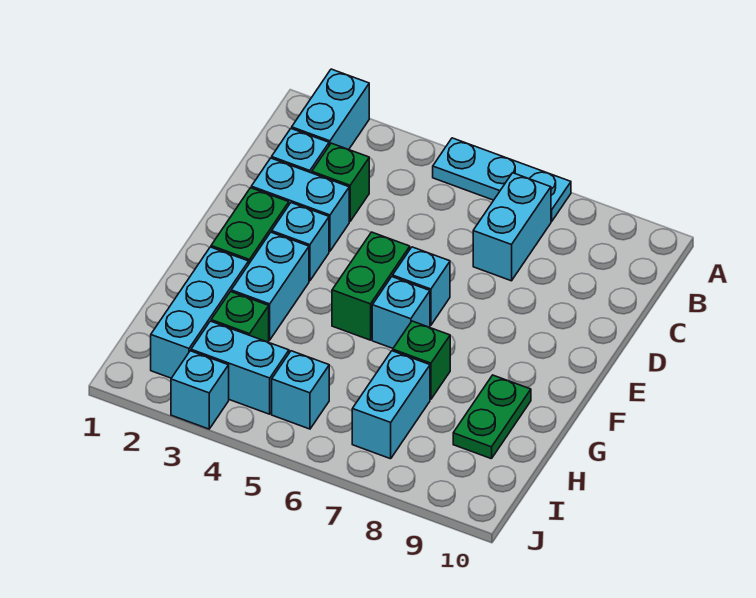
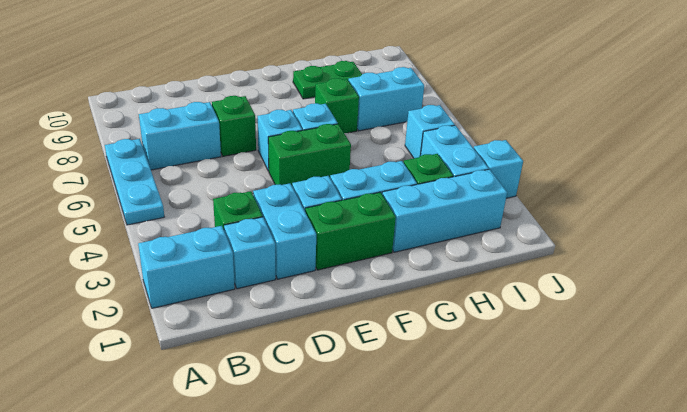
none -> green brick D7 level 1

